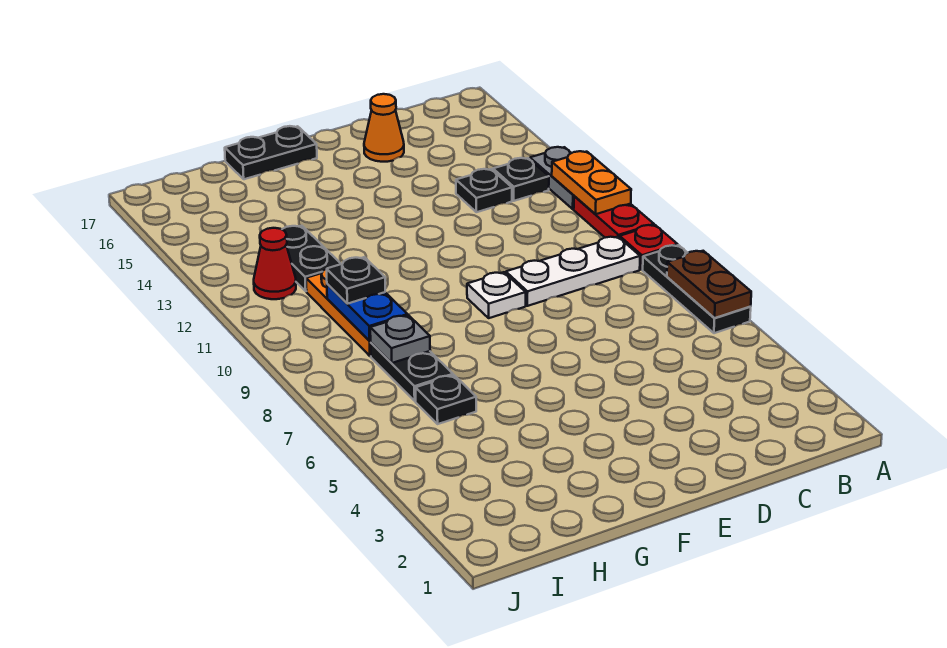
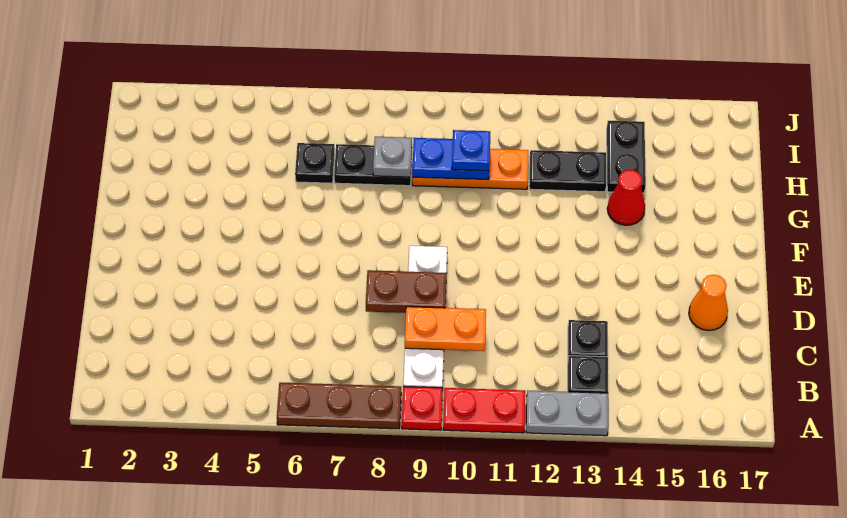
black plate A6:A8 level 1 -> brown plate A6:A8 level 1
brown plate A6:A7 level 2 -> brown plate D8:D9 level 2
orange plate A11:A12 level 2 -> orange plate C9:C10 level 2
black plate F17:G17 level 1 -> black plate H14:I14 level 1
black plate H10 level 3 -> blue plate H10 level 3
red cone I12 level 1 -> red cone G14 level 1

